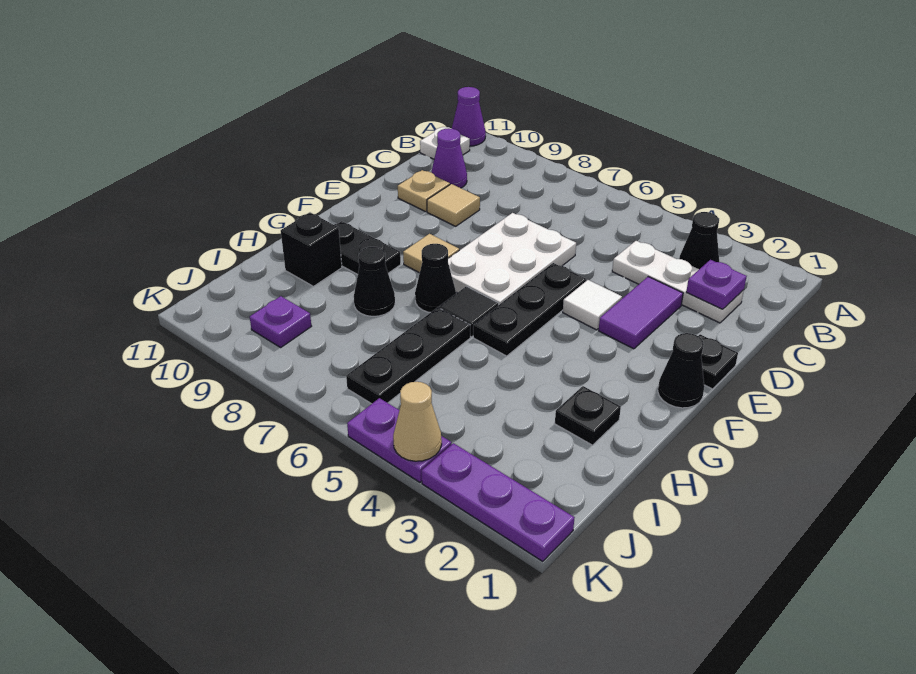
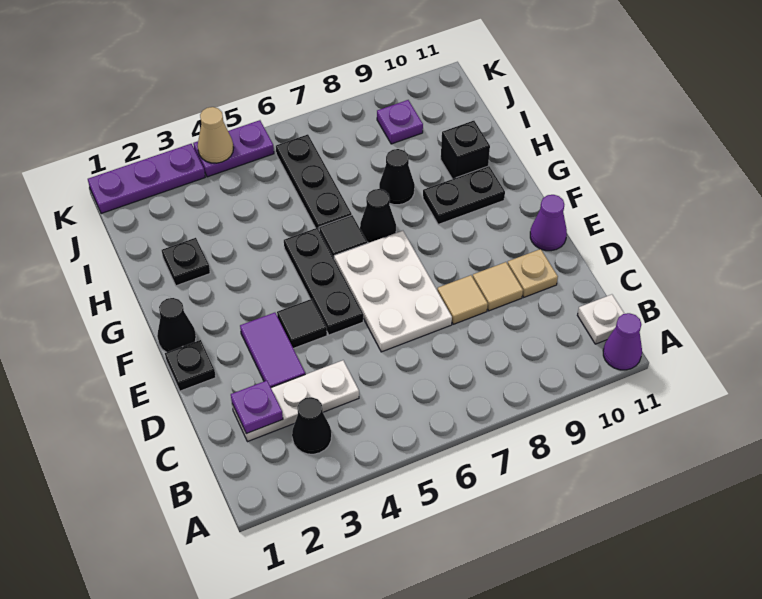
purple cone C10 level 1 -> purple cone E11 level 1
white tile E4 level 1 -> black tile E4 level 1
tan tile F8 level 1 -> tan tile D8 level 1

